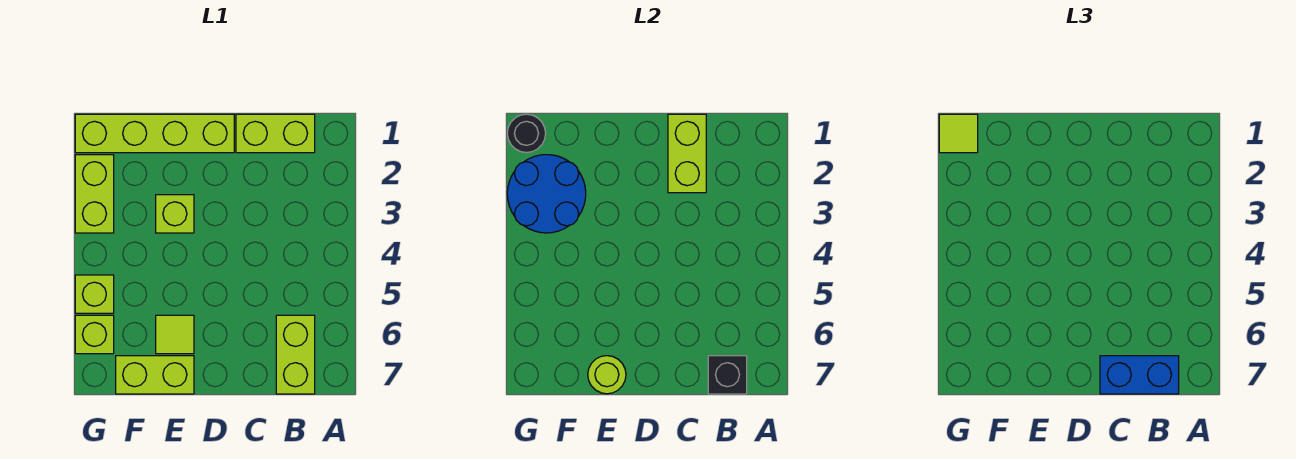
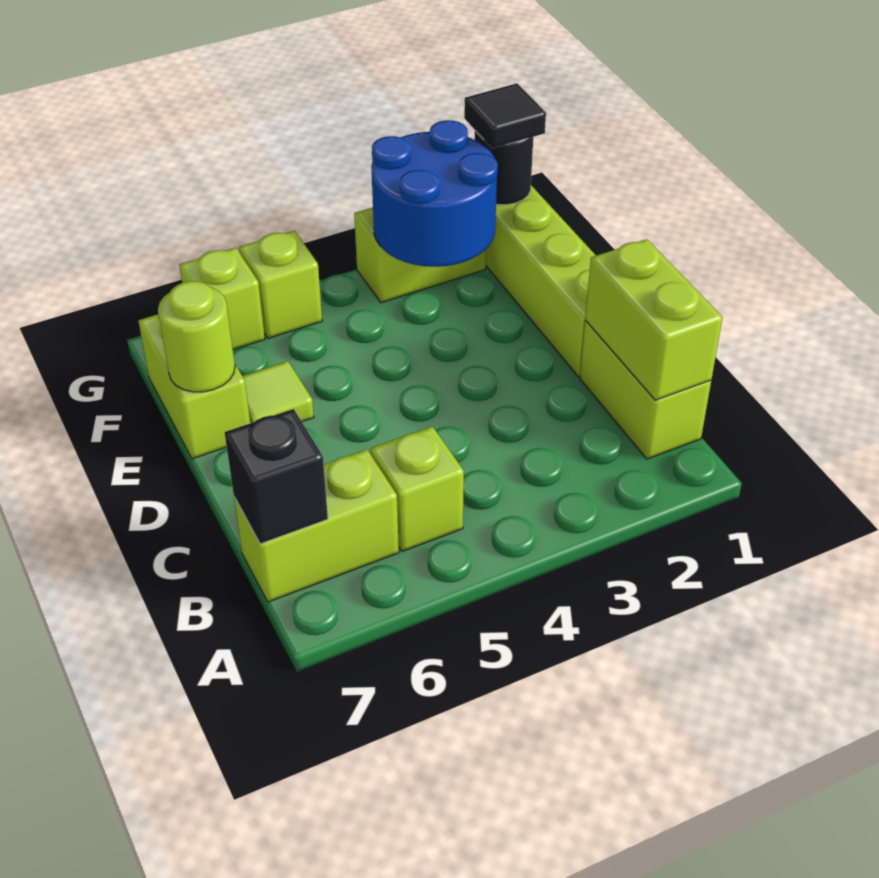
blue brick B7:C7 level 3 -> none
lime brick C1:C2 level 2 -> lime brick B1:C1 level 2
lime brick E3 level 1 -> lime brick B5 level 1
lime tile G1 level 3 -> black tile G1 level 3

